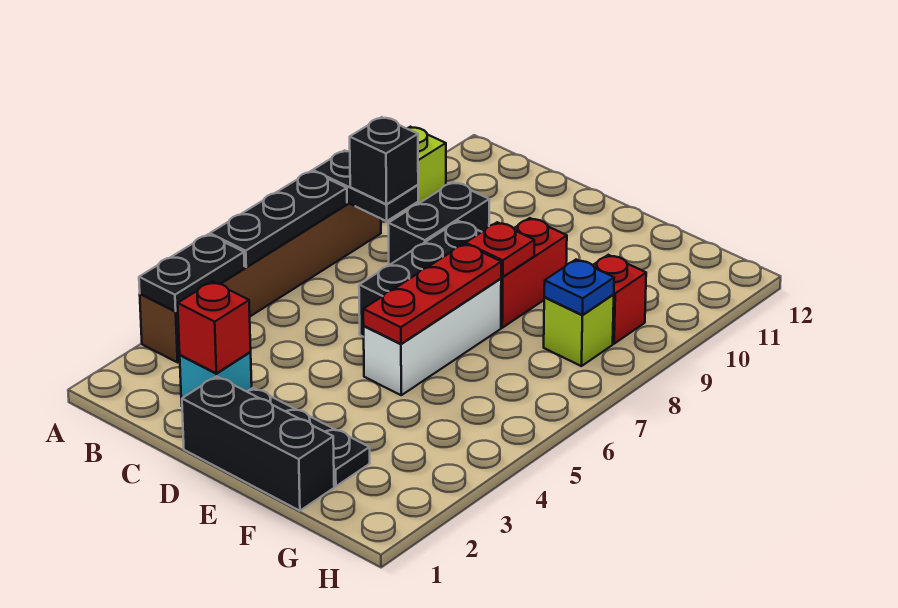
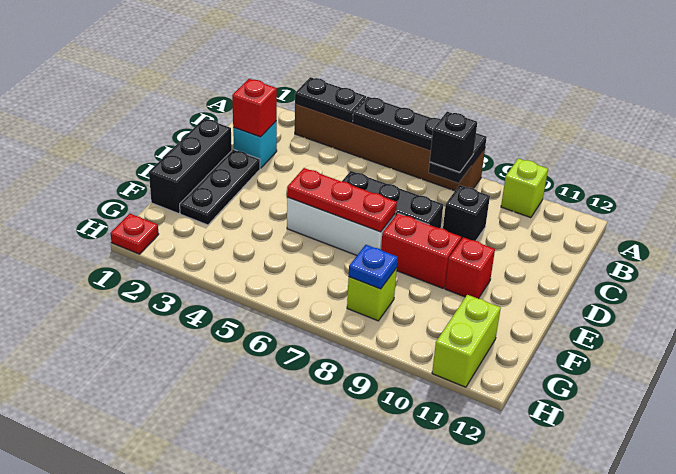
black brick C8:C9 level 1 -> black brick C9 level 1
red plate E8 level 2 -> red plate H1 level 1
red brick G9 level 1 -> red brick E10 level 1
none -> lime brick G11:H11 level 1

